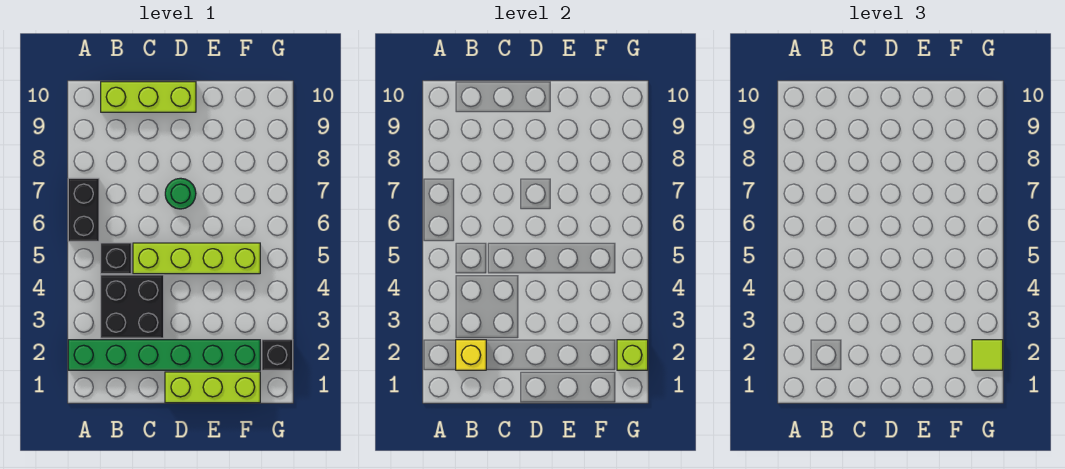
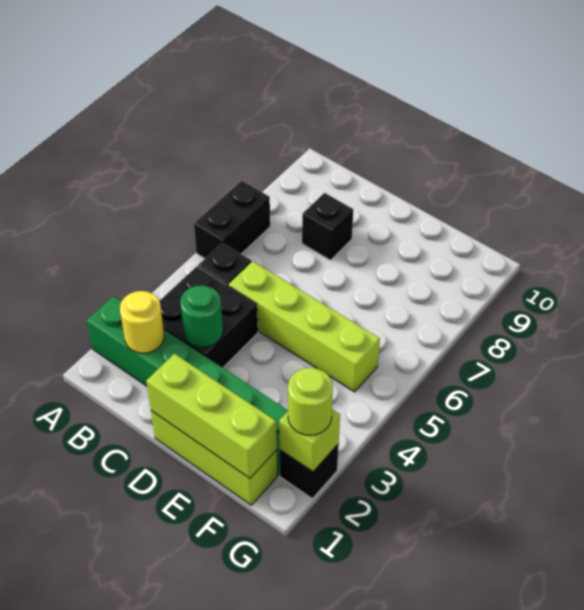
yellow brick B2 level 2 -> yellow round brick B2 level 2
lime brick B10:D10 level 1 -> lime brick D1:F1 level 2
none -> black brick C8 level 1
green round brick D7 level 1 -> green round brick C3 level 2
lime tile G2 level 3 -> lime round brick G2 level 3

